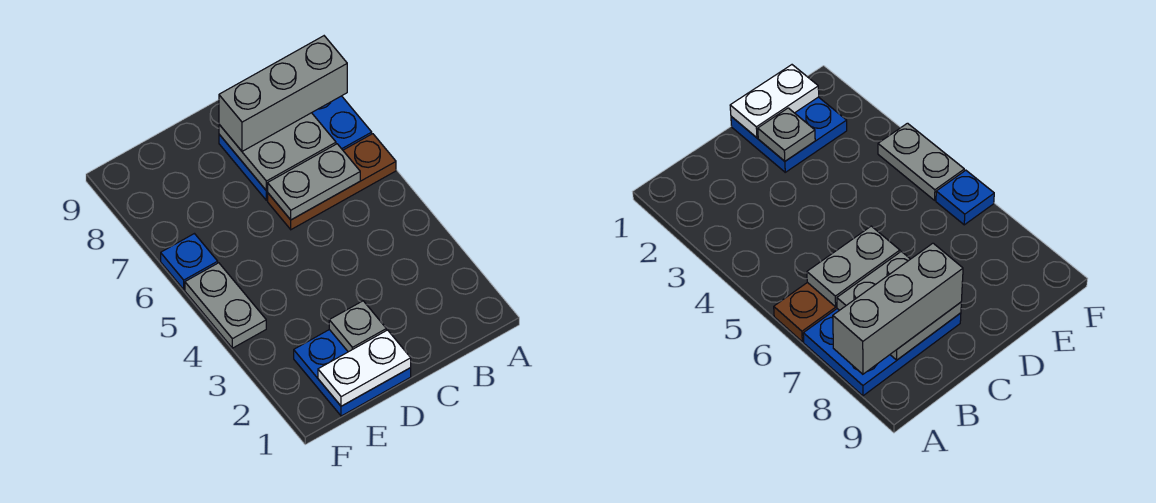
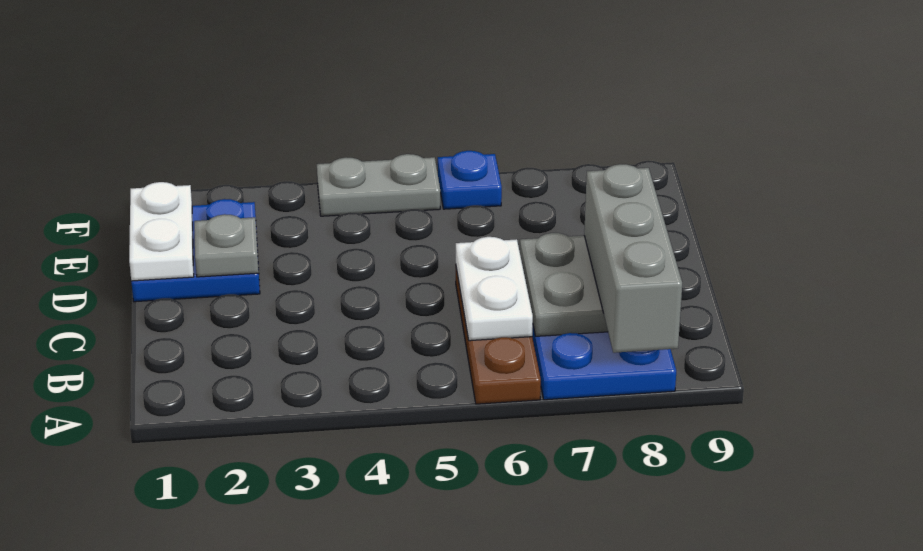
grey plate B6:C6 level 2 -> white plate B6:C6 level 2

